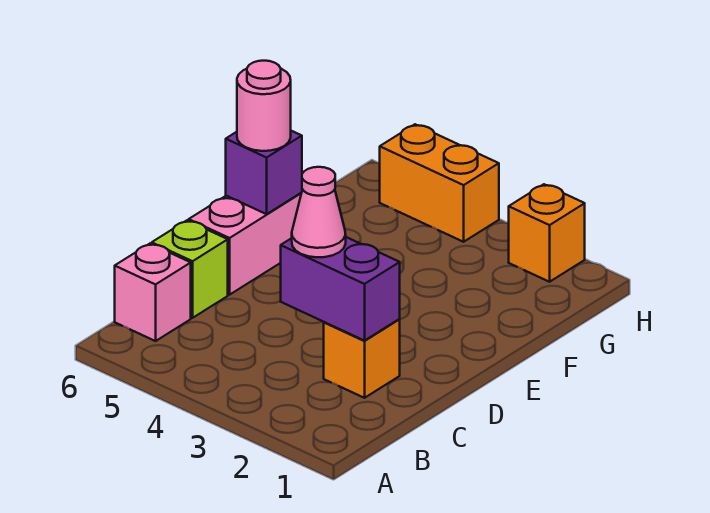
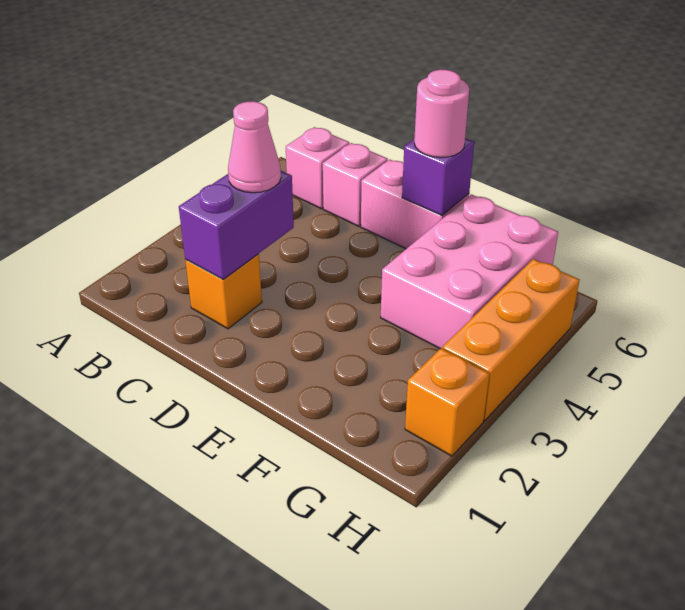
lime brick C6 level 1 -> pink brick C6 level 1
none -> pink brick F4:G6 level 1
orange brick H4:H5 level 1 -> orange brick H3:H5 level 1

